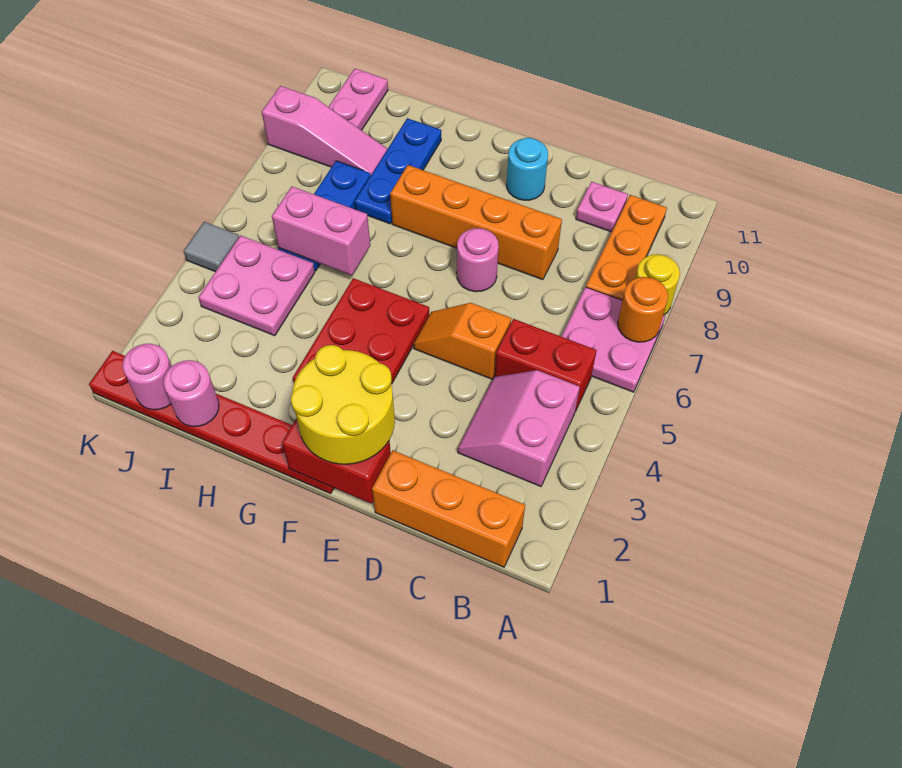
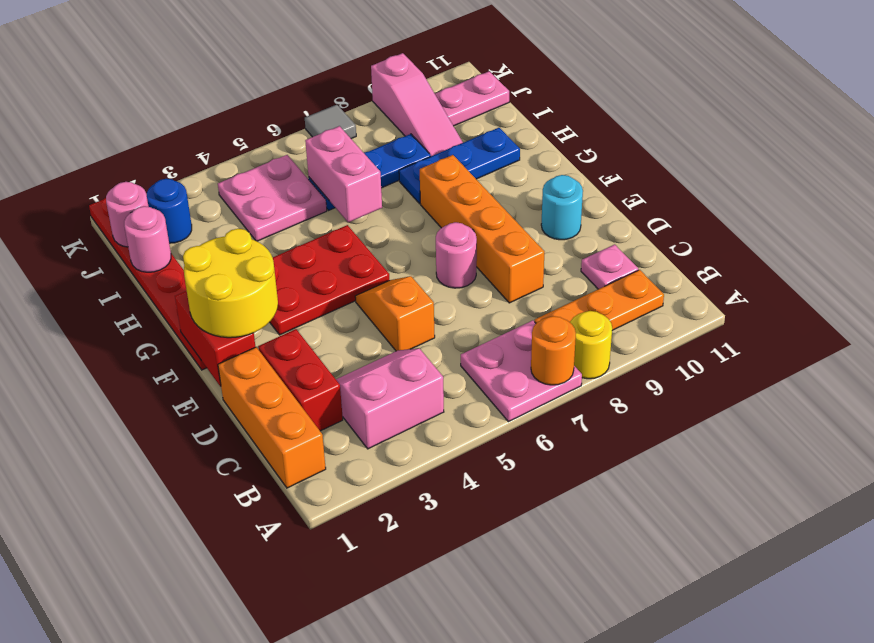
red brick B5:C5 level 1 -> red brick C2:D2 level 1
none -> blue round brick J2 level 1
grey tile K5 level 1 -> grey tile K7 level 1

